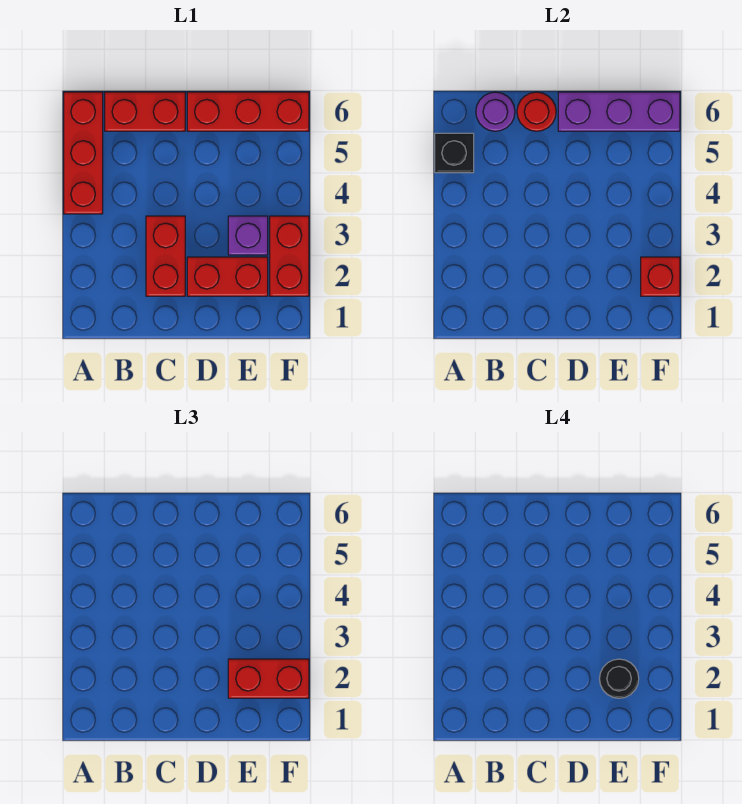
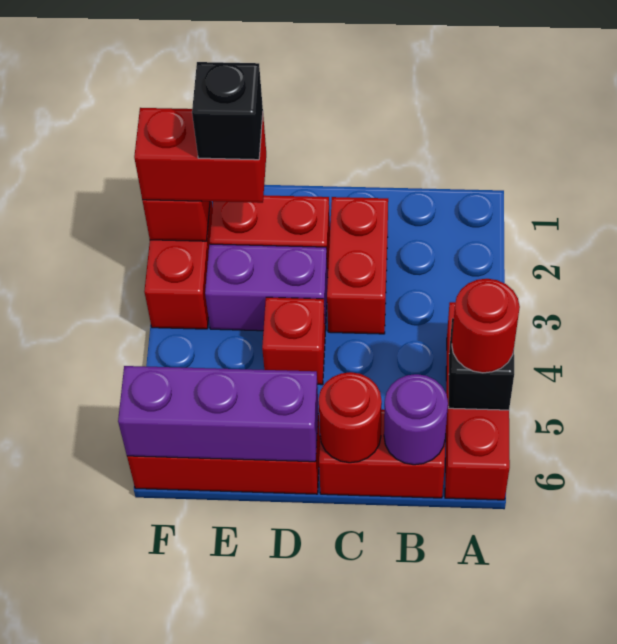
none -> red round brick A5 level 3
none -> red brick D4 level 1
black round brick E2 level 4 -> black brick E2 level 4
purple brick E3 level 1 -> purple brick D3:E3 level 1

